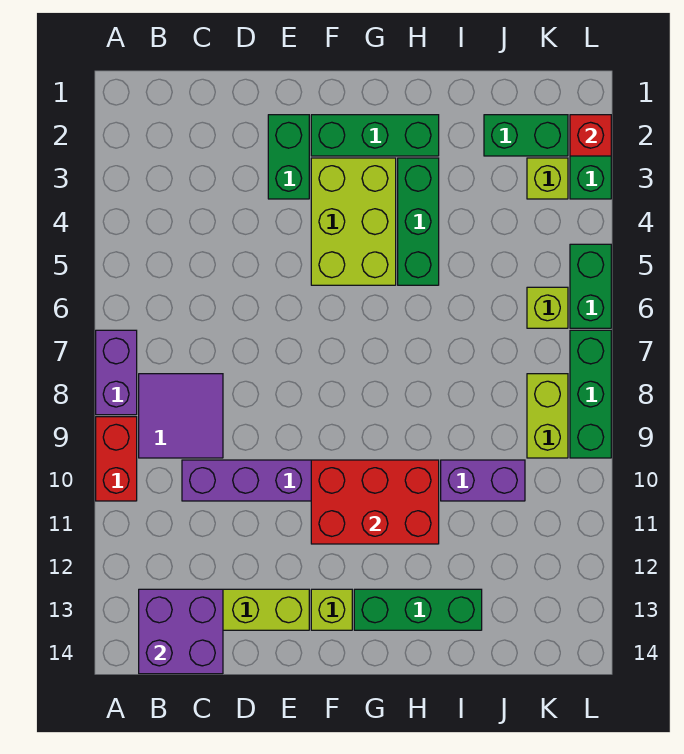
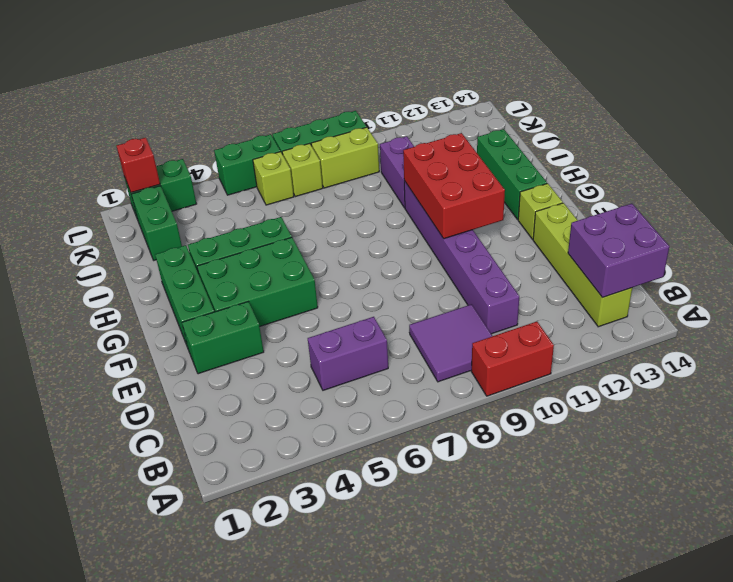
purple brick A7:A8 level 1 -> purple brick C5:C6 level 1
lime brick F3:G5 level 1 -> green brick F3:G5 level 1
lime brick K3 level 1 -> lime brick K7 level 1

